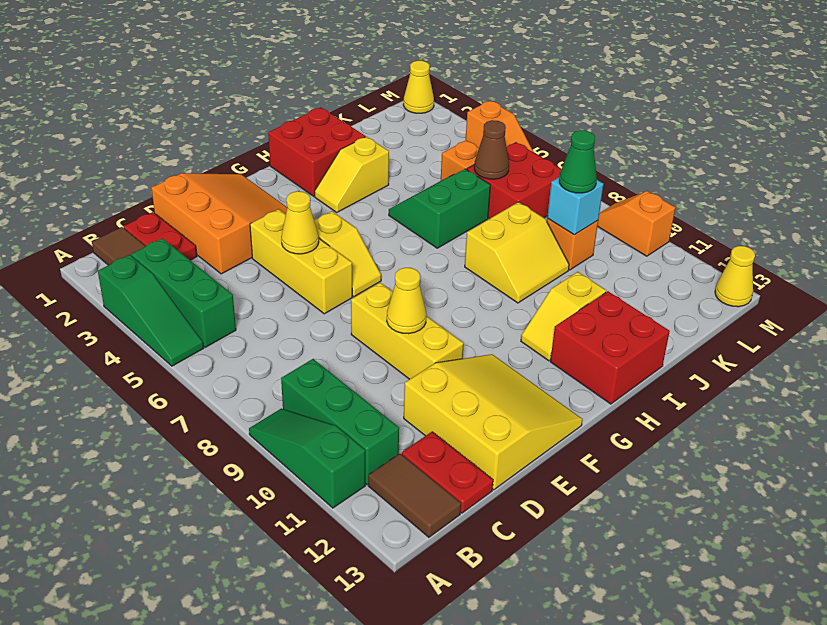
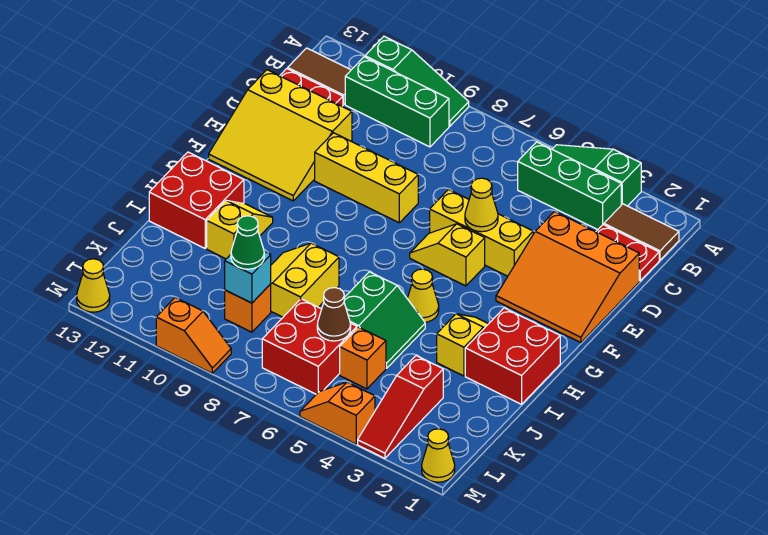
yellow cone E9 level 2 -> yellow cone H5 level 1
none -> red slope K3:M3 level 1 top K

